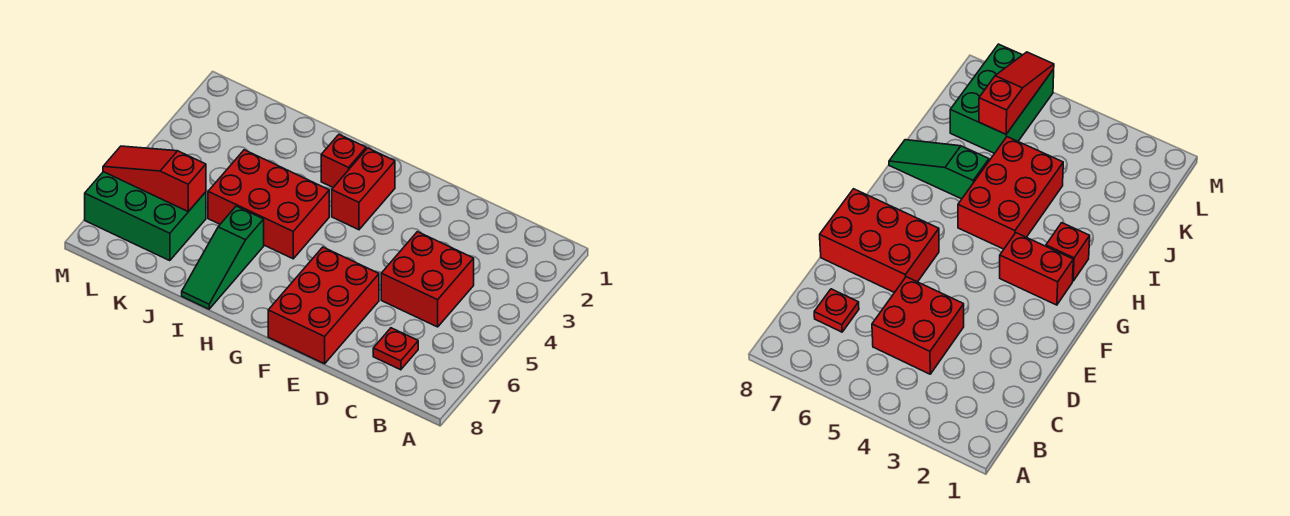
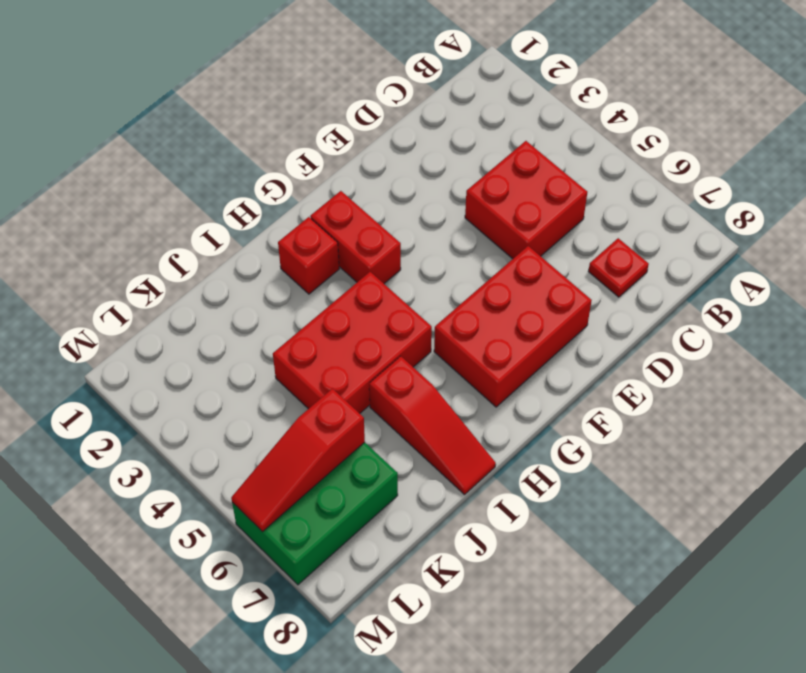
red brick E6:F8 level 1 -> red brick E6:G7 level 1
green slope I6:I8 level 1 top 6 -> red slope I6:I8 level 1 top 6

